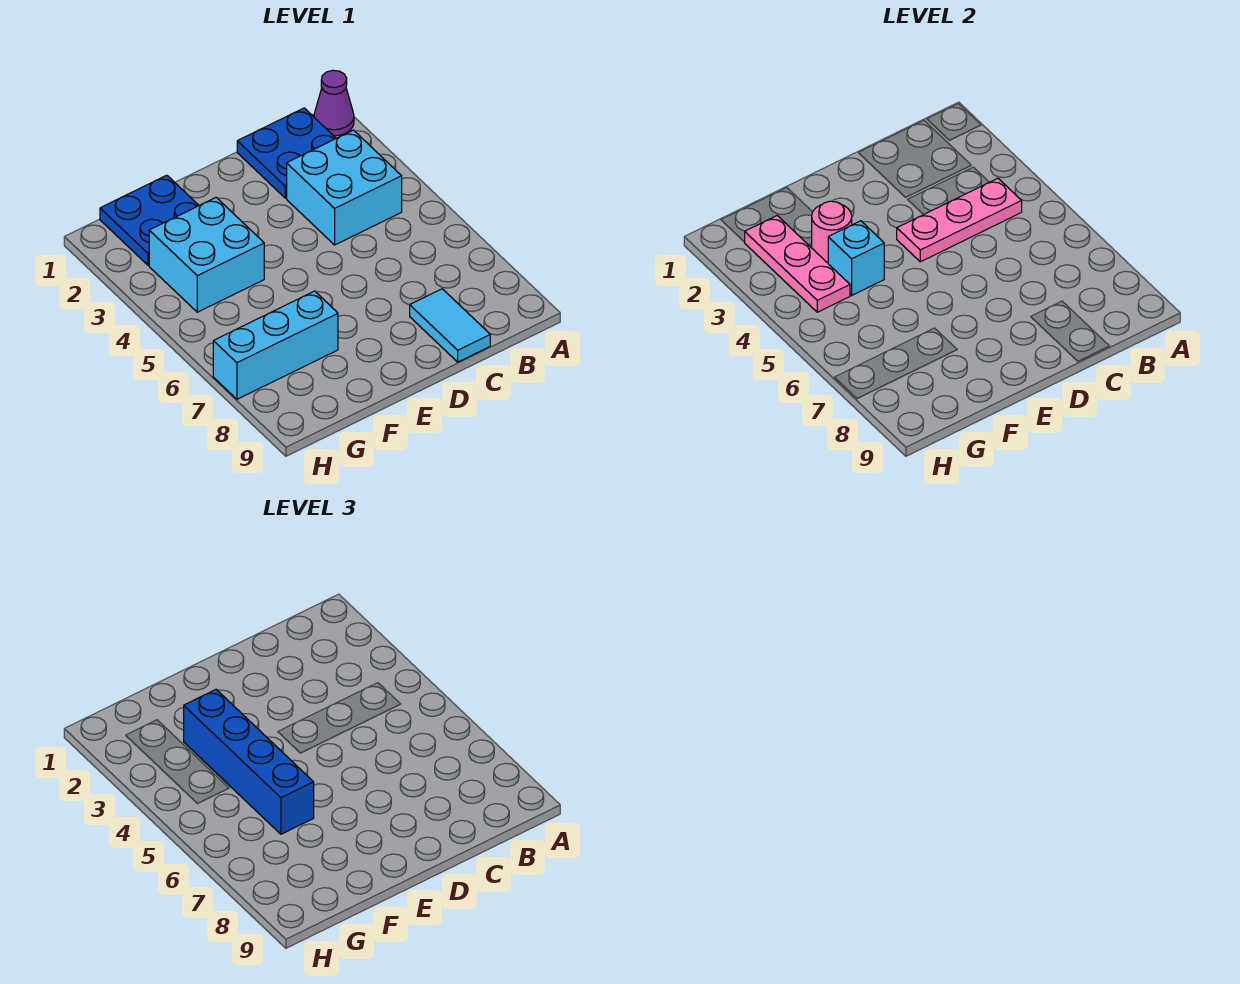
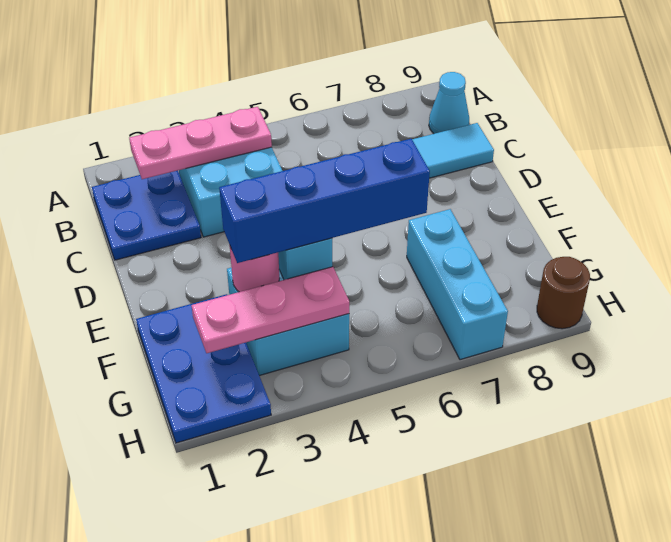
purple cone A1 level 1 -> none
pink plate B4:D4 level 2 -> pink plate B2:B4 level 2
none -> cyan cone B9 level 1
blue plate F1:G2 level 1 -> blue plate F1:H2 level 1
none -> brown round brick H9 level 1

